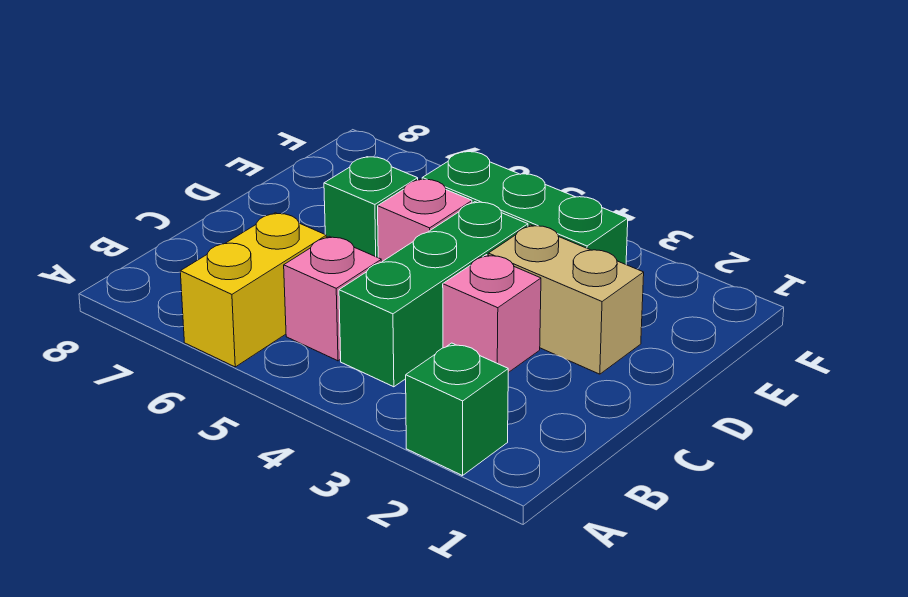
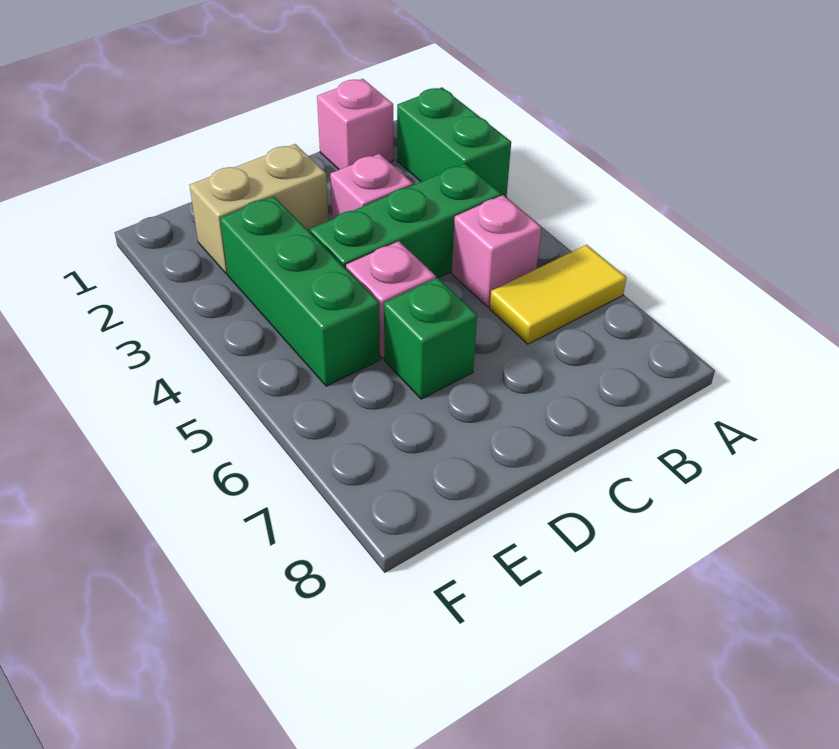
green brick A2 level 1 -> green brick A2:A3 level 1
yellow brick A6:B6 level 1 -> yellow tile A6:B6 level 1
none -> pink brick B1 level 1
tan brick D2:D3 level 1 -> tan brick D2:E2 level 1

